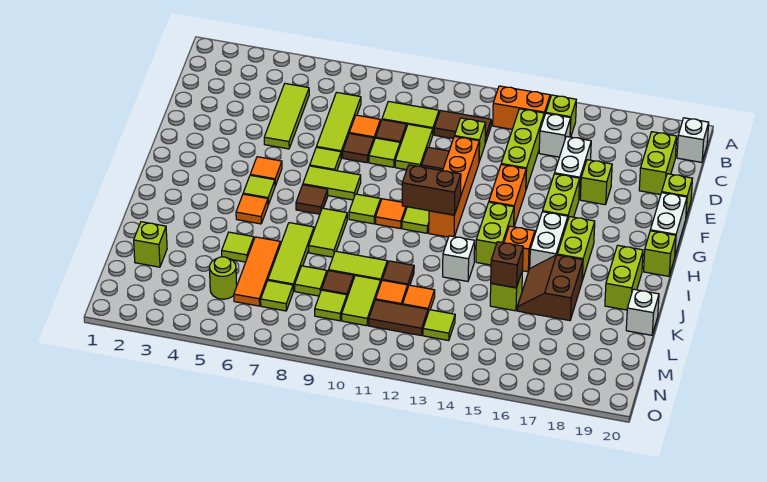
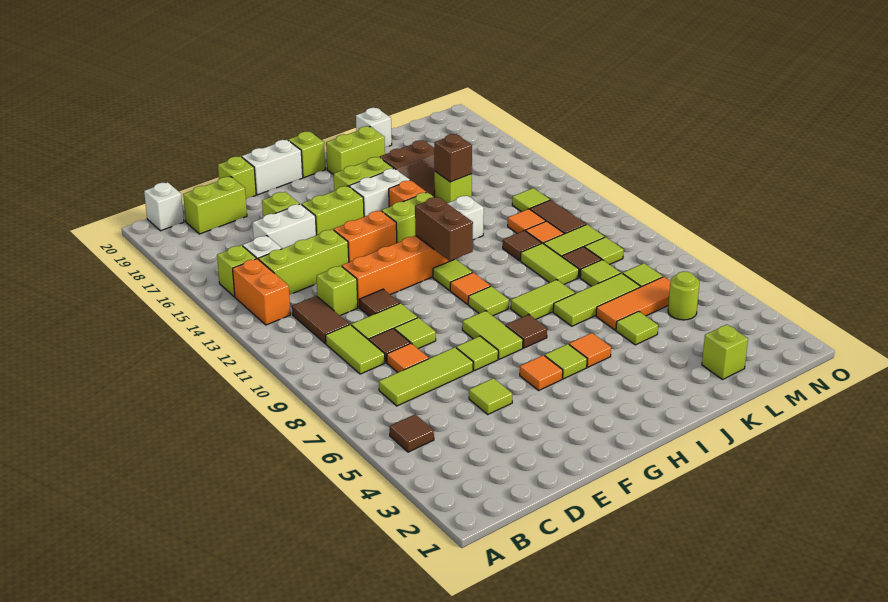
lime tile C5:E5 level 1 -> lime tile E5 level 1
brown tile E8 level 1 -> brown tile B5 level 1

